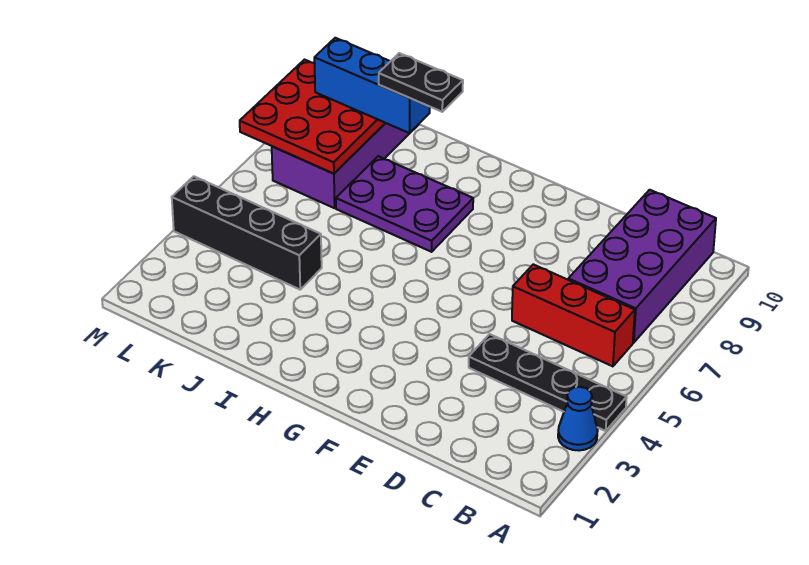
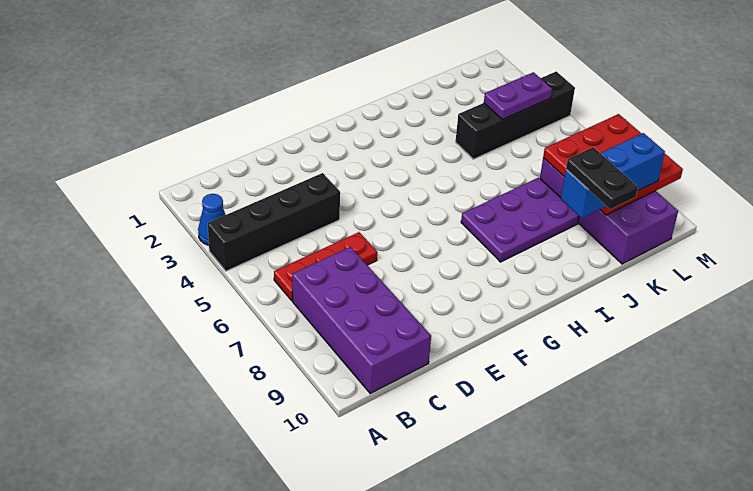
black plate A4:D4 level 1 -> black brick A4:D4 level 1
red brick B6:D6 level 1 -> red plate B6:D6 level 1
black plate I9:J9 level 4 -> black plate J9:J10 level 4
none -> purple plate K4:L4 level 2

